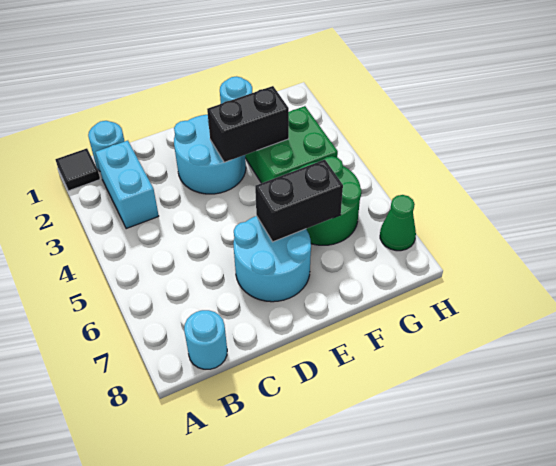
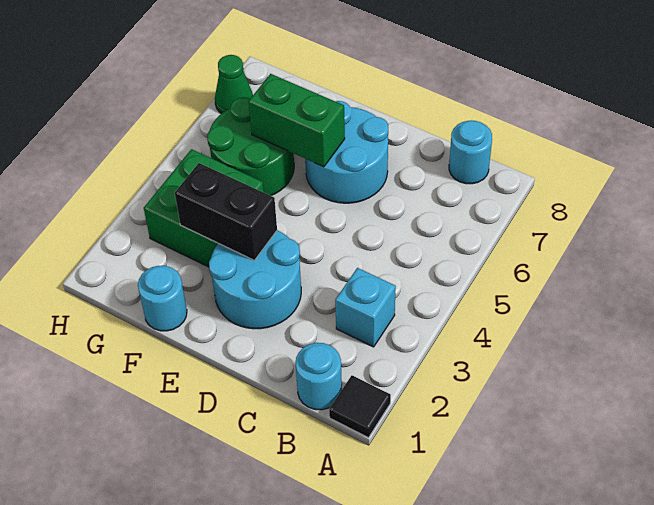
cyan brick B2:B3 level 1 -> cyan brick B3 level 1
black brick E6:F6 level 2 -> green brick E6:F6 level 2

